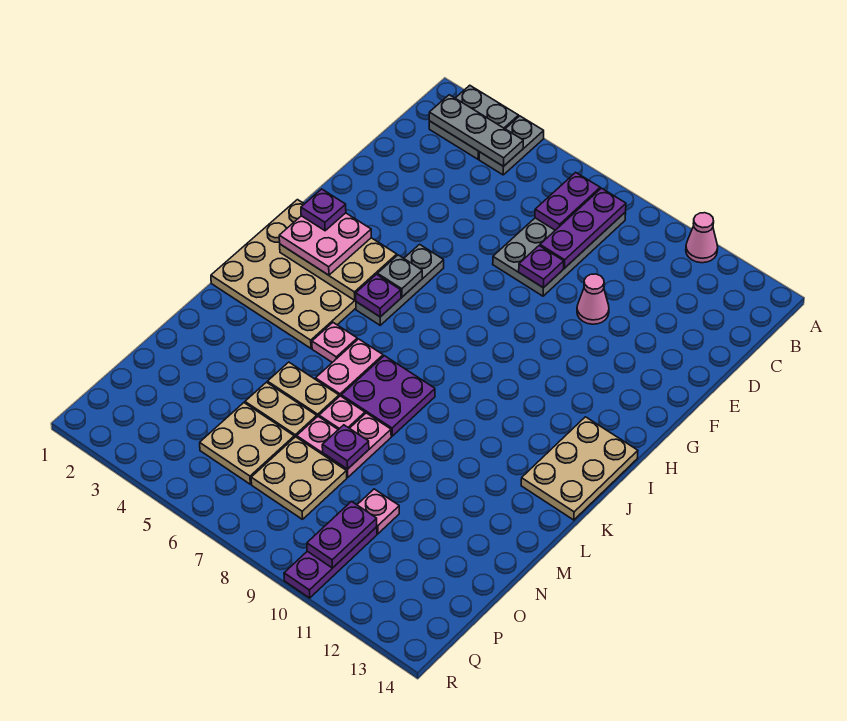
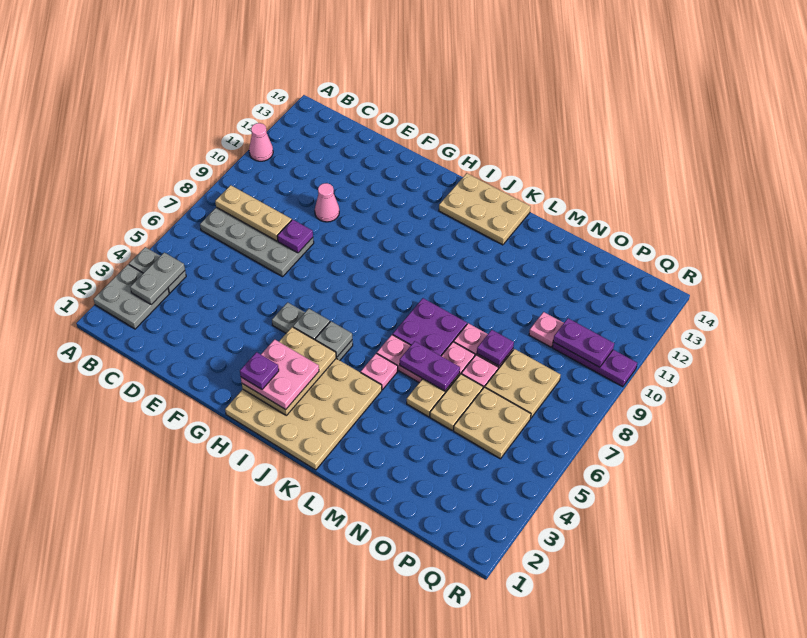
grey plate B2:B4 level 2 -> grey plate B3:B4 level 2
purple plate B7:C7 level 2 -> purple plate L6:M6 level 2
purple plate B8:D8 level 2 -> tan plate B8:D8 level 2
purple plate I5 level 2 -> grey plate I5 level 2

